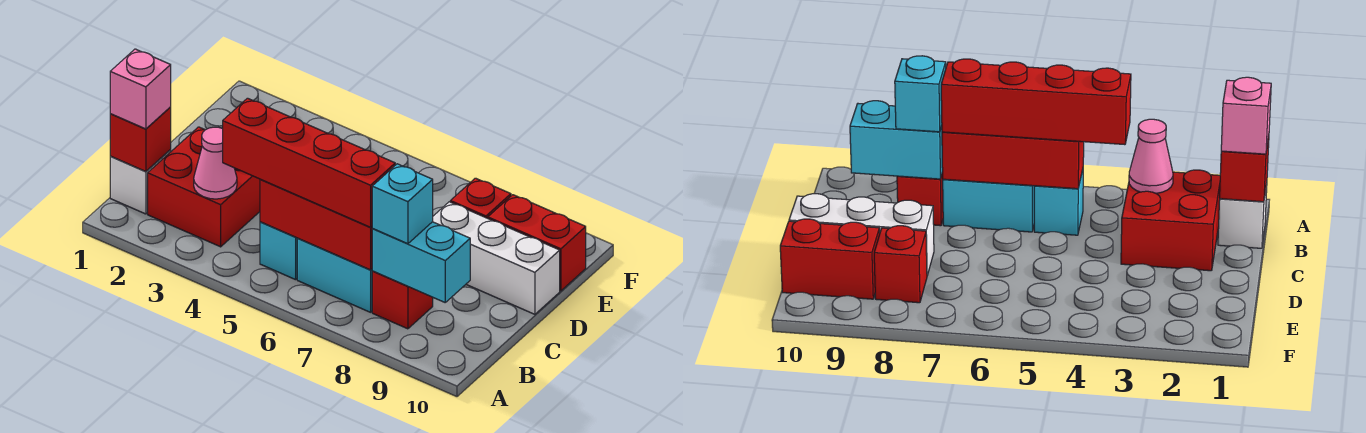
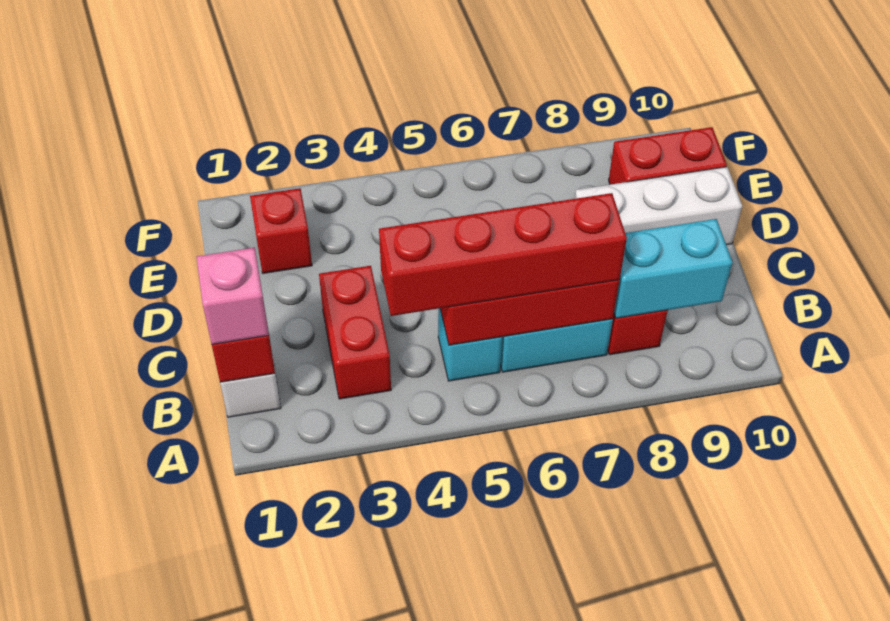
red brick B2:C3 level 1 -> red brick B3:C3 level 1
pink cone B3 level 2 -> none
cyan brick B8 level 3 -> none
red brick E8 level 1 -> red brick E2 level 1

